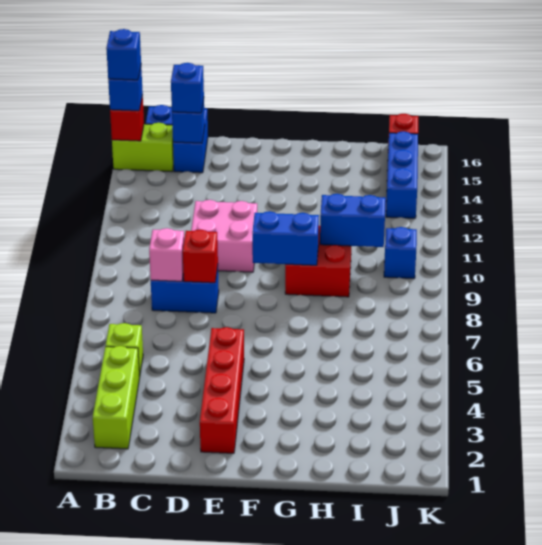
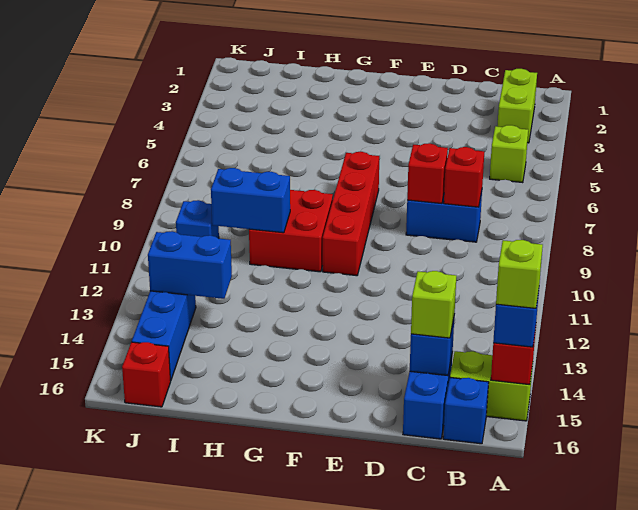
blue brick A15 level 4 -> lime brick A15 level 4
lime brick B2:B4 level 1 -> lime brick B2:B3 level 1
pink brick C8 level 2 -> red brick C8 level 2
blue brick C15 level 3 -> lime brick C15 level 3
pink brick D10:E11 level 1 -> none
red brick E2:E5 level 1 -> red brick F7:F10 level 1
blue brick F9:G9 level 2 -> blue brick I13:J13 level 2

